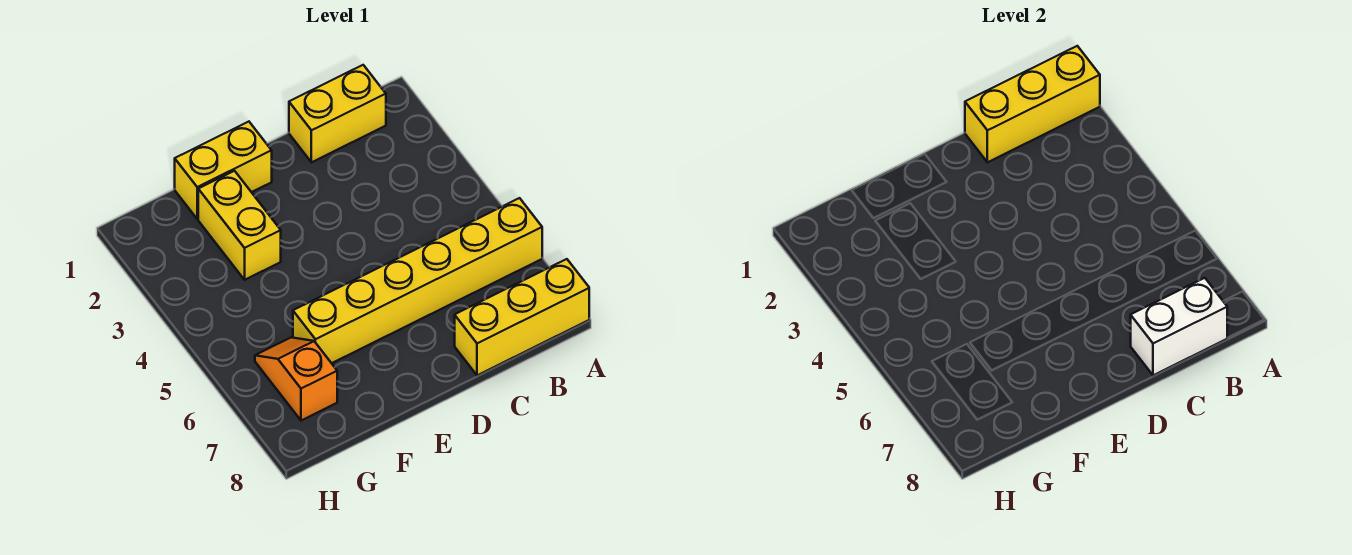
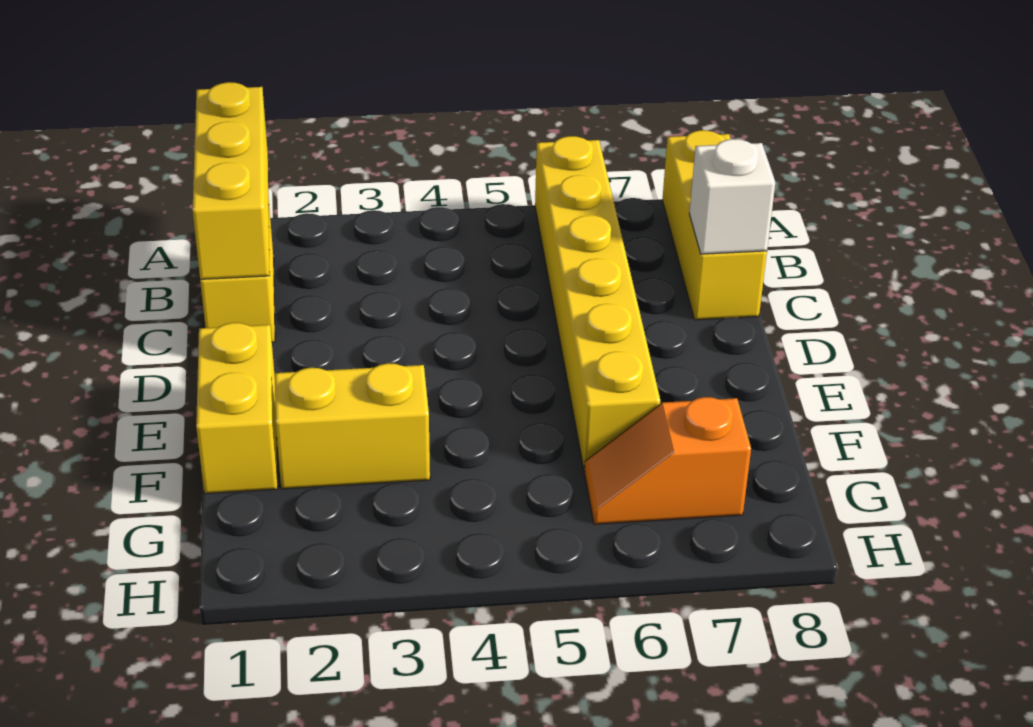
white brick B8:C8 level 2 -> white brick C8 level 2

